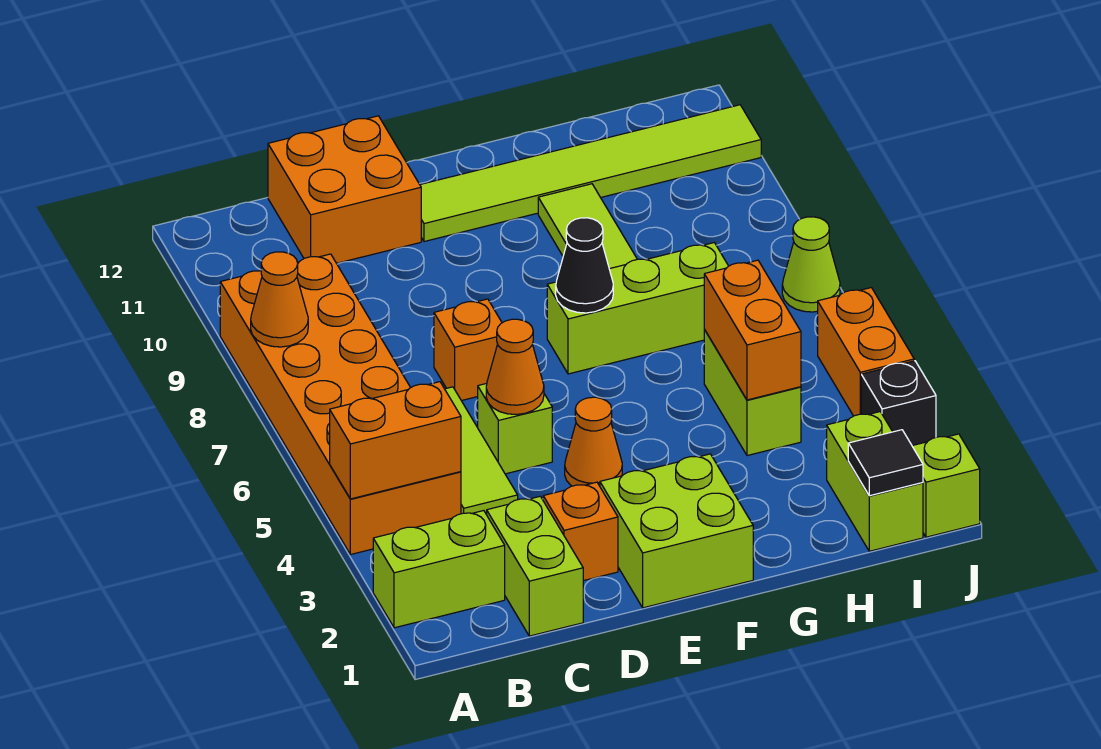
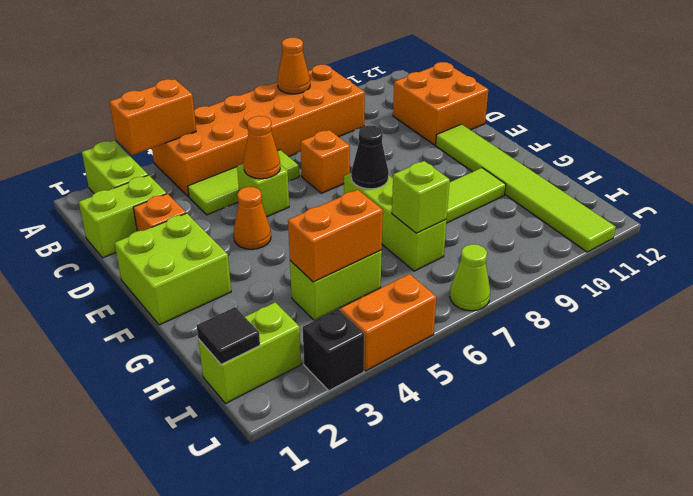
orange brick A4:B4 level 2 -> orange brick A3:A4 level 2
lime brick J1 level 1 -> lime brick H7 level 2

